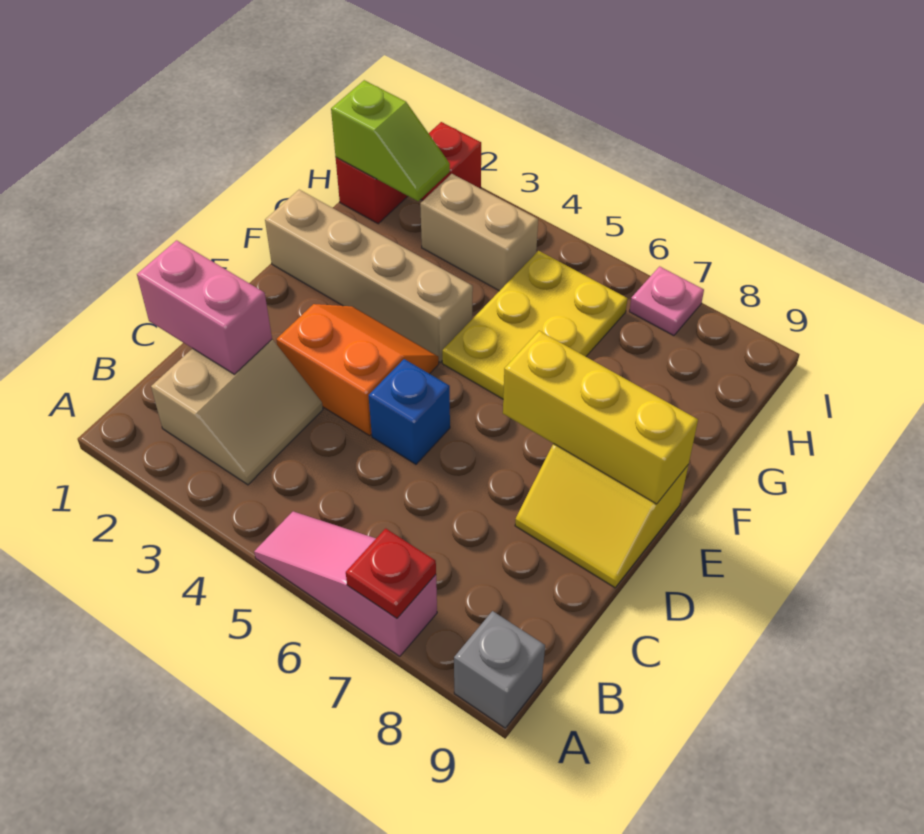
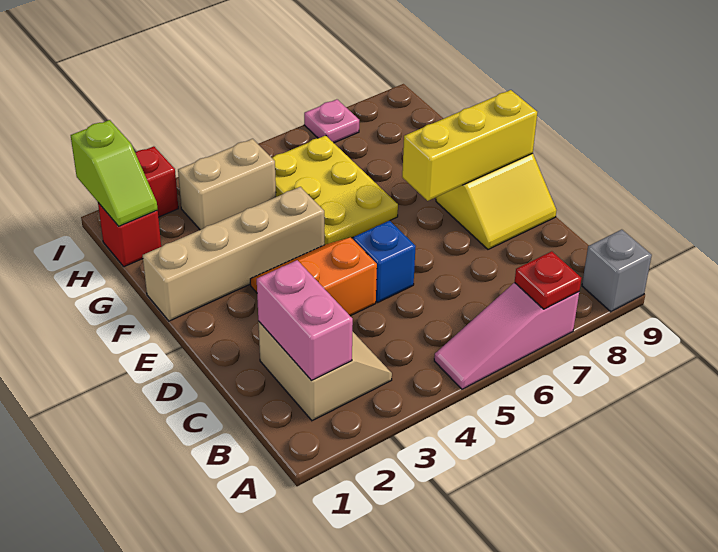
pink brick C1:C2 level 2 -> pink brick B2:C2 level 2
lime slope H1:H2 level 2 top 1 -> lime slope H1:I1 level 2 top I

